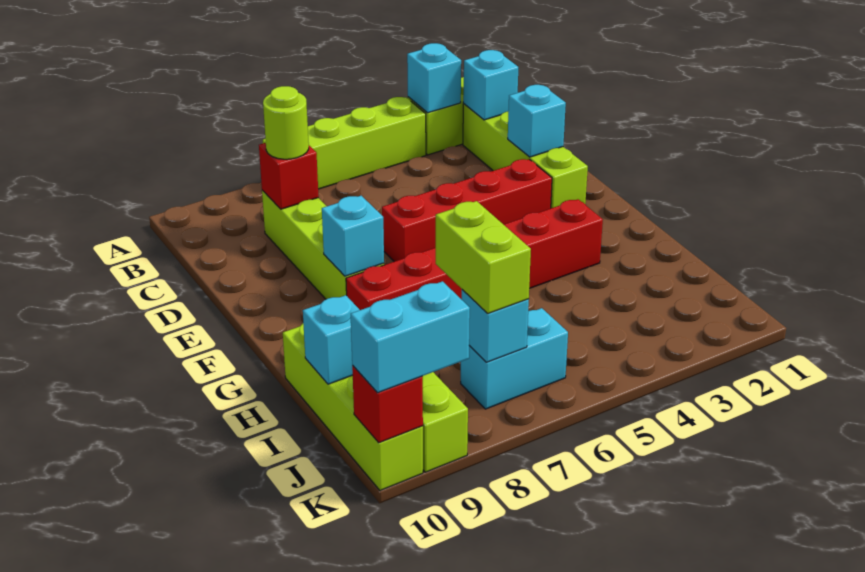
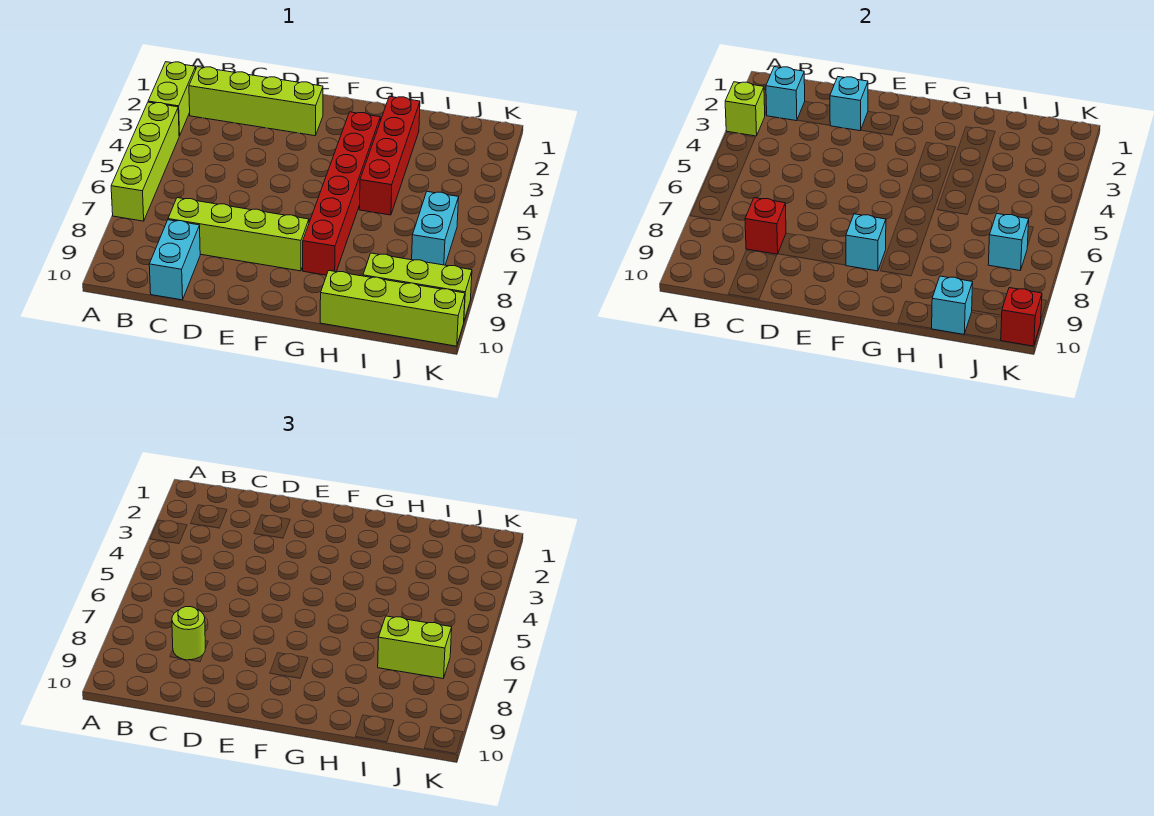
cyan brick A3 level 2 -> lime brick A3 level 2
red brick E3:E6 level 1 -> red brick H2:H5 level 1
cyan brick K9:K10 level 3 -> cyan brick C9:C10 level 1

